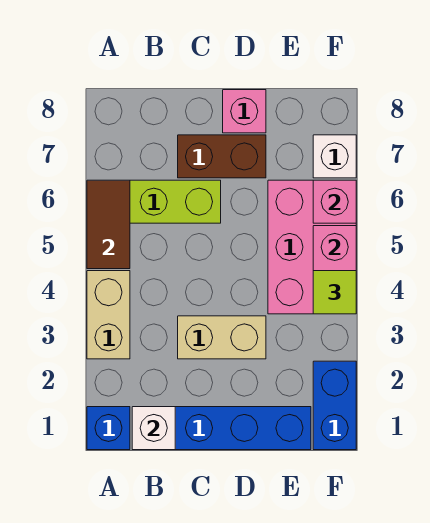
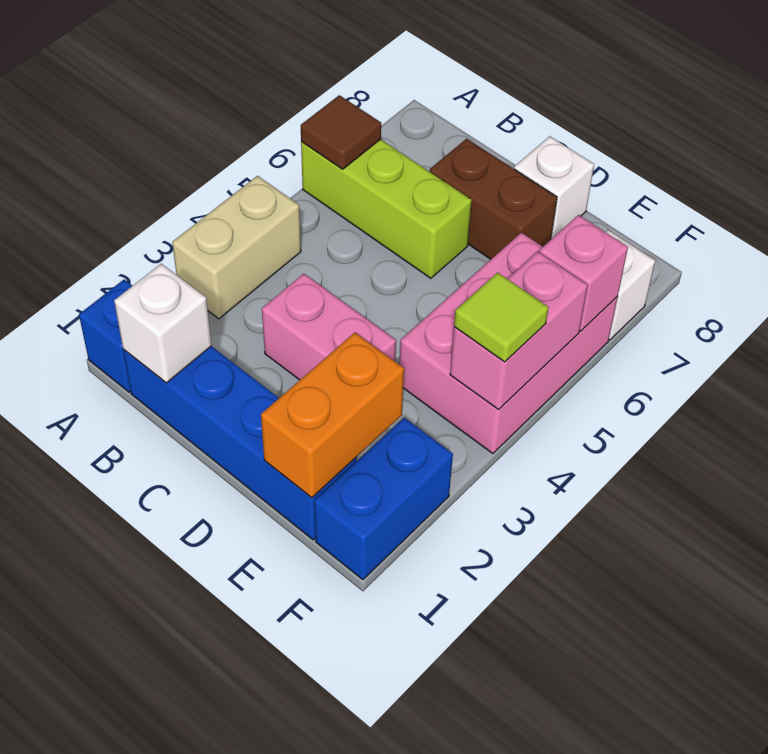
brown tile A5:A6 level 2 -> brown tile A6 level 2
tan brick C3:D3 level 1 -> pink brick C3:D3 level 1
pink brick D8 level 1 -> white brick D8 level 1
none -> orange brick E1:E2 level 2

